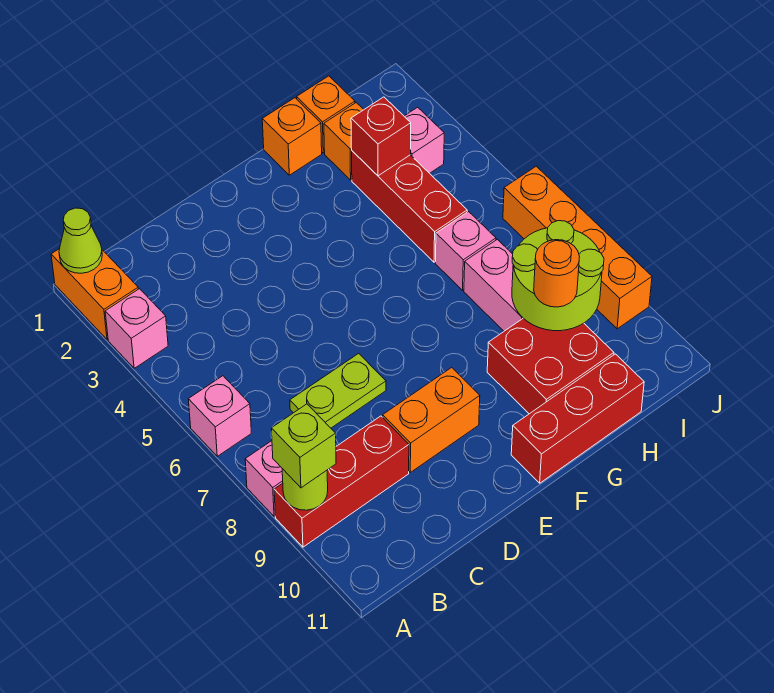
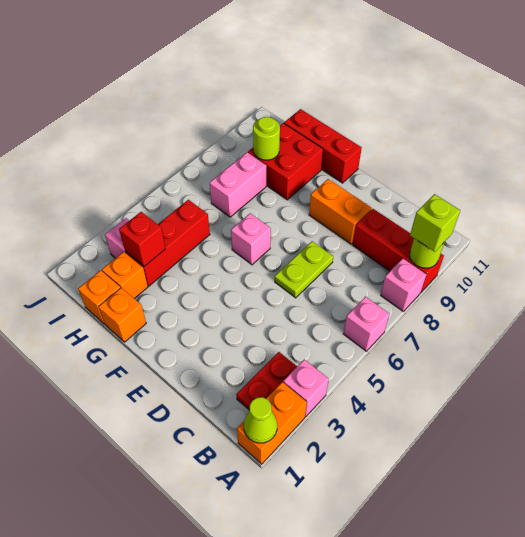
none -> red plate B2:B3 level 1
lime plate C7:D7 level 1 -> lime plate D6:D7 level 1
pink brick H6 level 1 -> pink brick F6 level 1
lime round brick H8:I9 level 2 -> lime round brick H9 level 2
orange round brick H9 level 3 -> none
orange brick J6:J9 level 1 -> none

